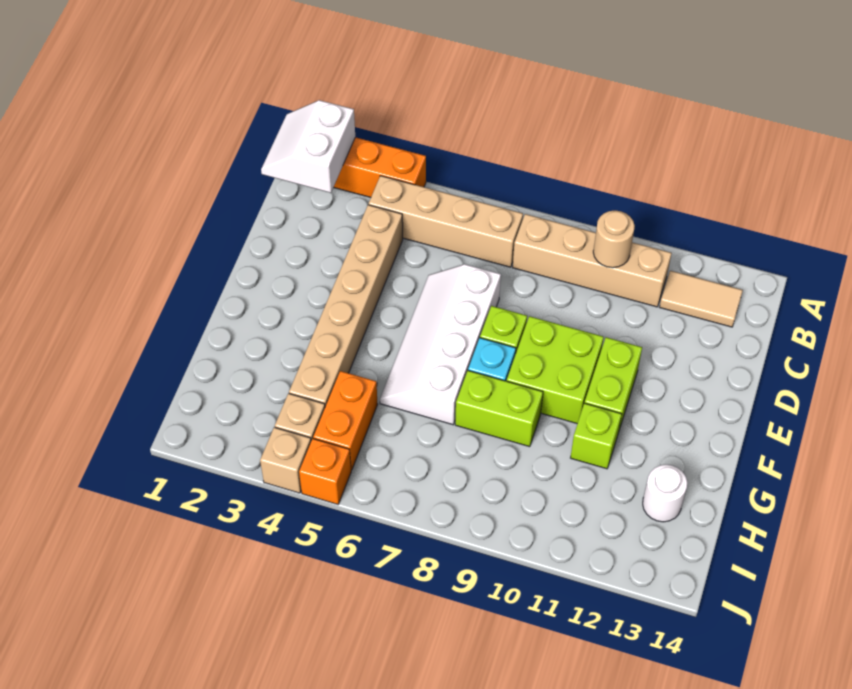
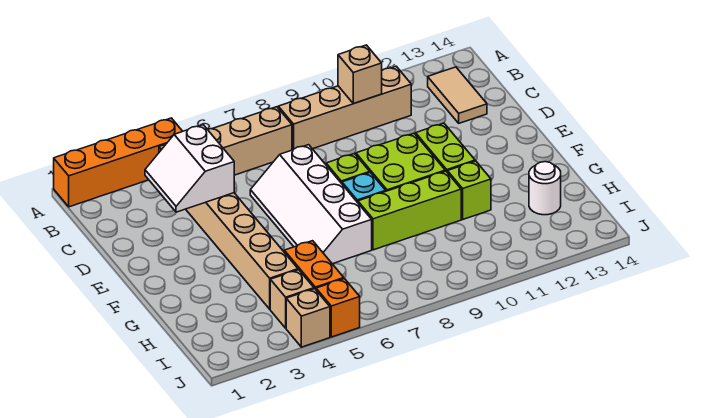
white slope A1:B2 level 2 top 2 -> white slope C3:D4 level 2 top 4
tan round brick B10 level 2 -> tan brick B10 level 2
tan tile B12:B13 level 1 -> tan tile B13:C13 level 1
lime brick G8:G9 level 1 -> lime brick G8:G10 level 1

